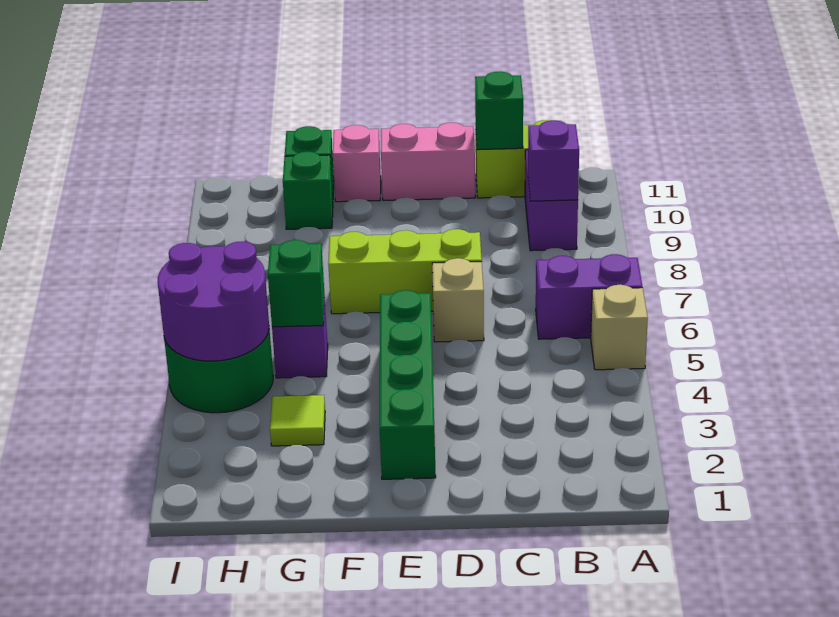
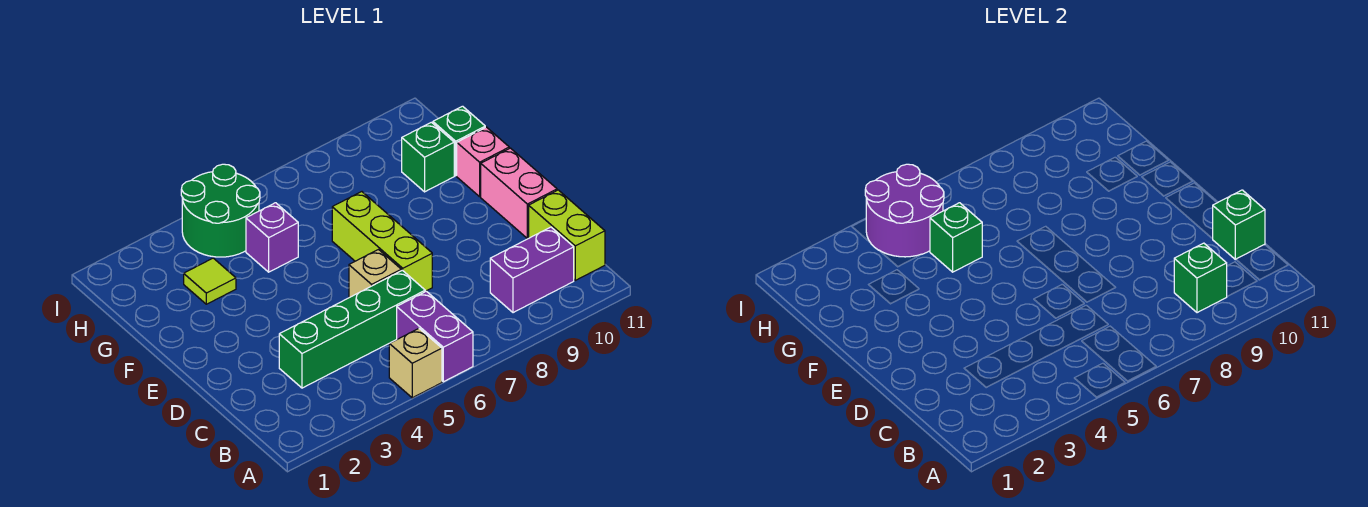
purple brick B9 level 2 -> green brick B9 level 2
green brick E2:E5 level 1 -> green brick C3:C6 level 1

